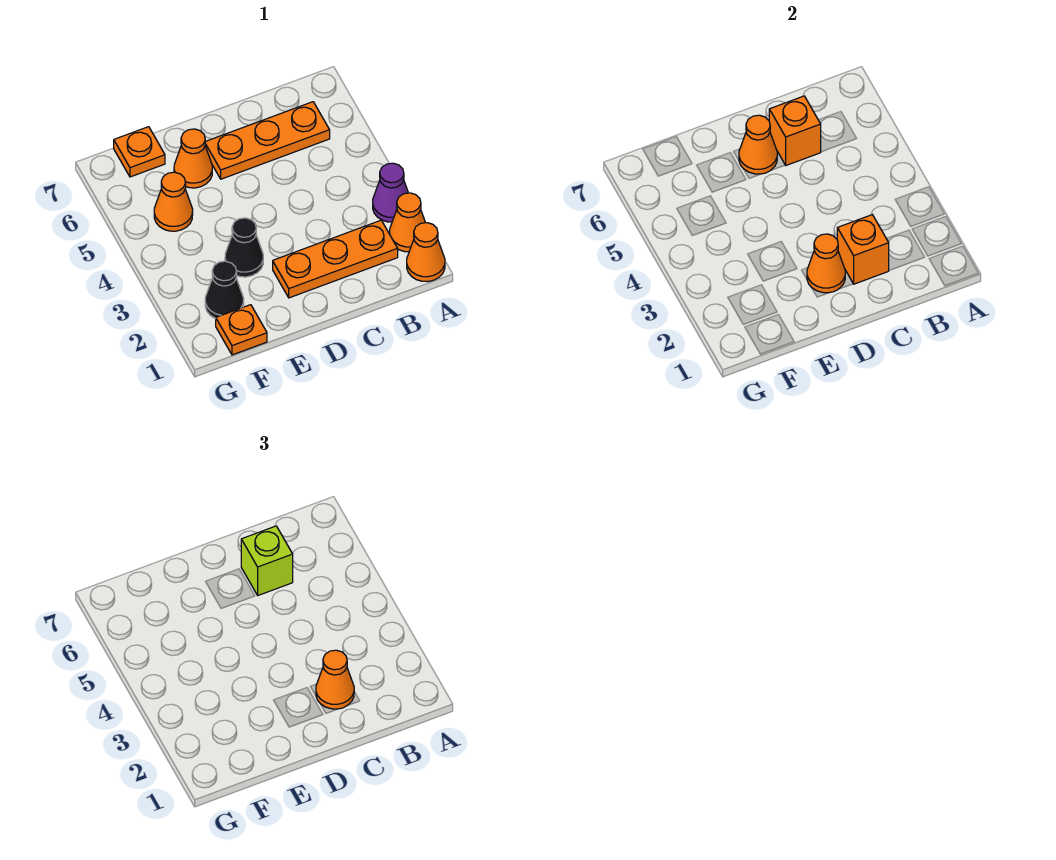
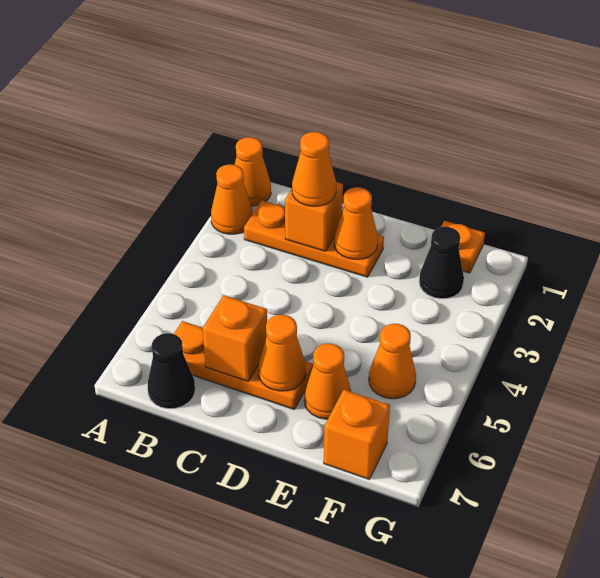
purple cone A3 level 1 -> none
lime brick C6 level 3 -> none
black cone E3 level 1 -> black cone B7 level 1
orange plate F7 level 1 -> orange brick F7 level 1

